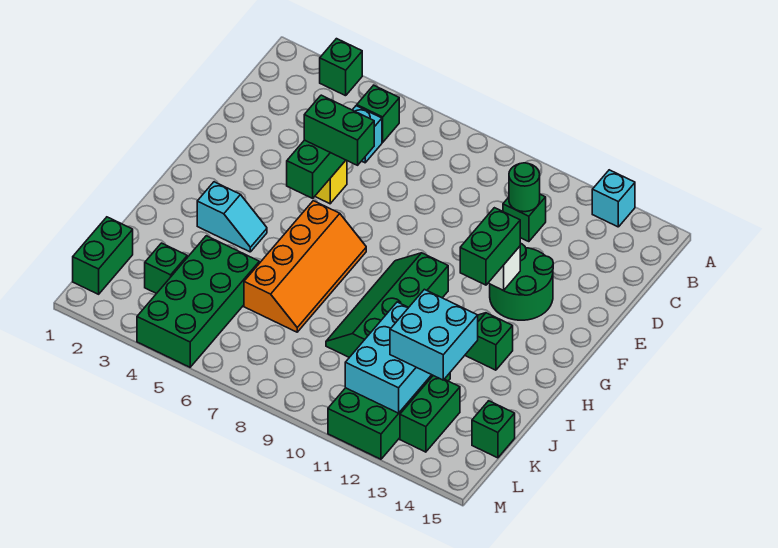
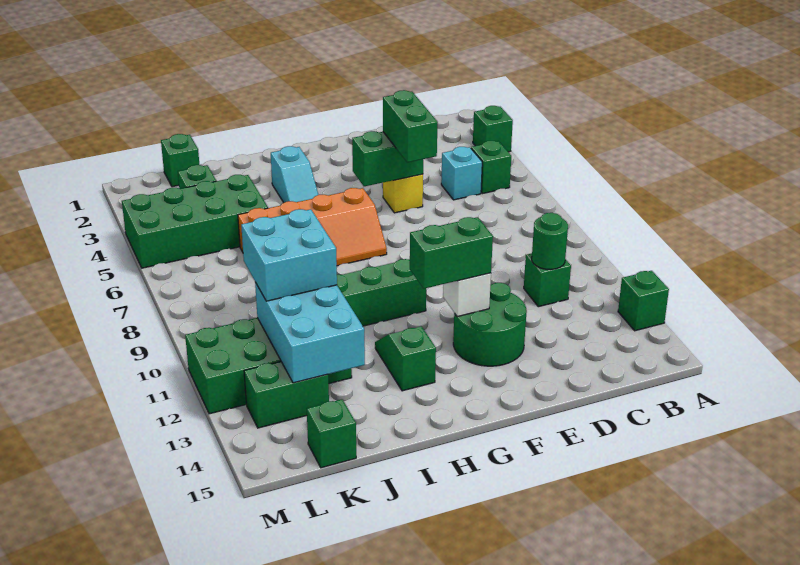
cyan brick A13 level 1 -> green brick A13 level 1
cyan brick J11:L12 level 2 -> cyan brick J11:K13 level 2
cyan brick J12:K13 level 3 -> cyan brick J10:K11 level 3
green brick K1:L1 level 1 -> green brick K1 level 1

